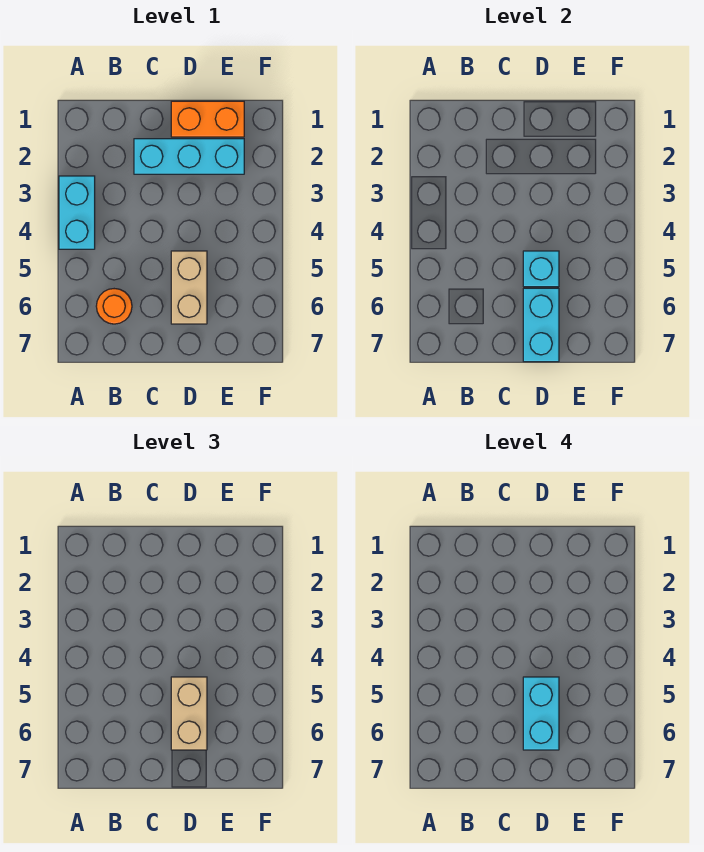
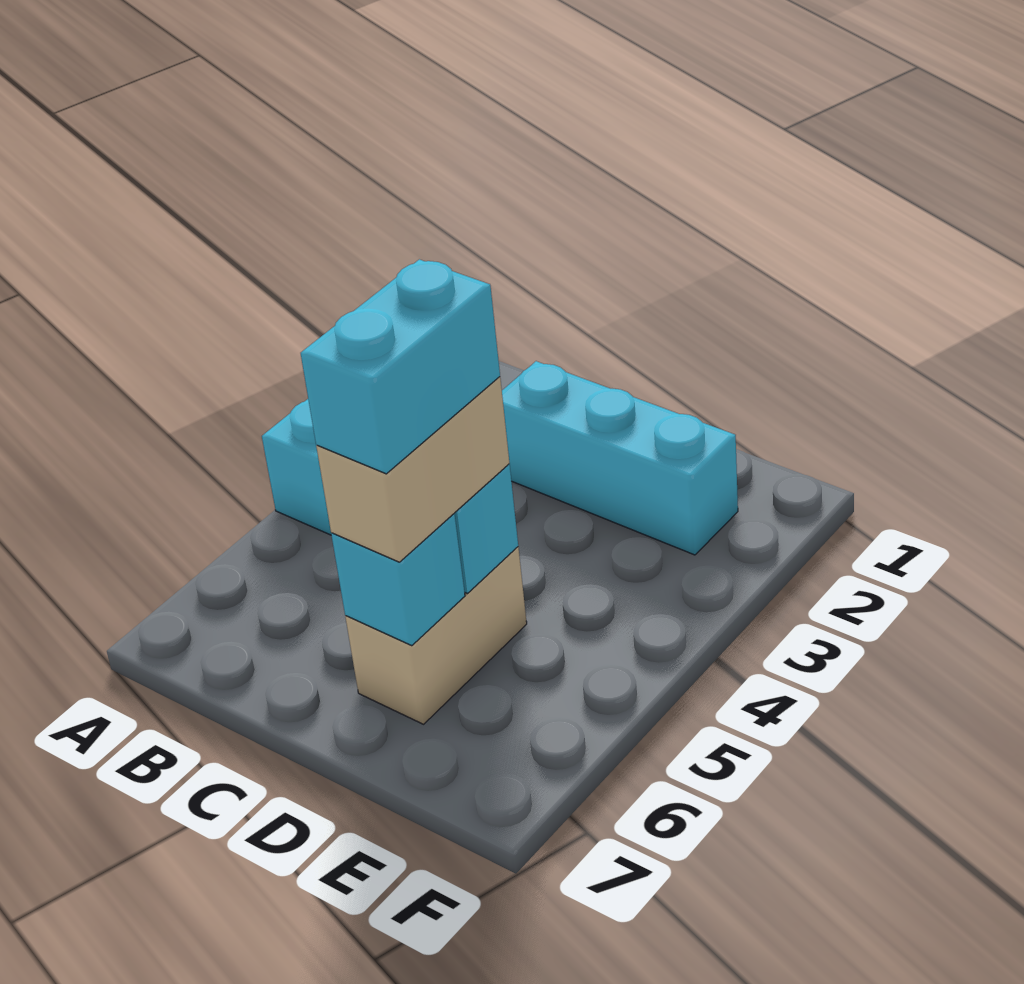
orange round brick B6 level 1 -> none
orange brick D1:E1 level 1 -> none
cyan brick D6:D7 level 2 -> cyan brick D6 level 2

